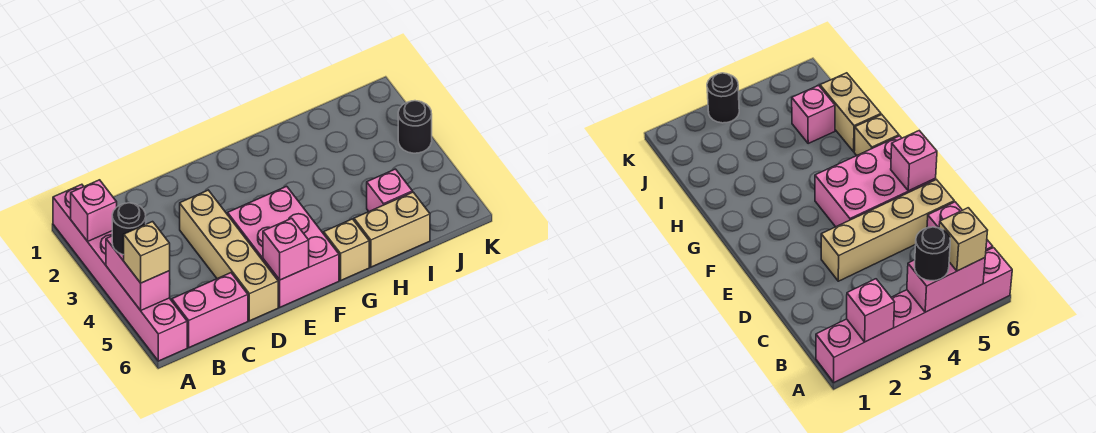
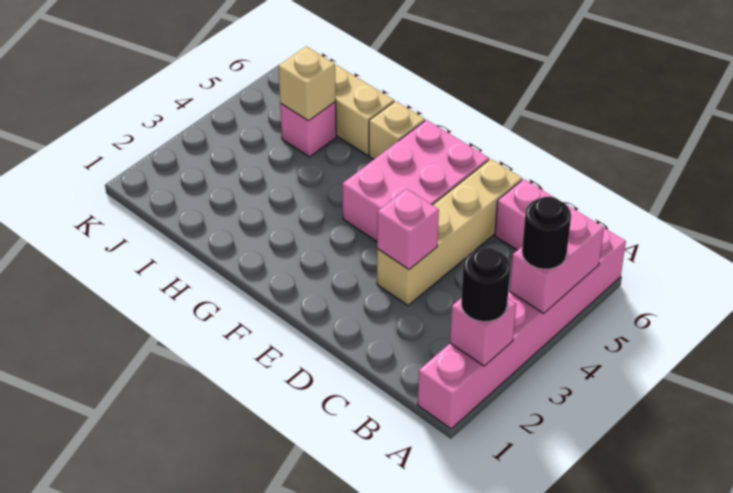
tan brick A5 level 3 -> tan brick I5 level 2
pink brick E6 level 2 -> pink brick D3 level 2
black round brick K3 level 1 -> black round brick A2 level 3

